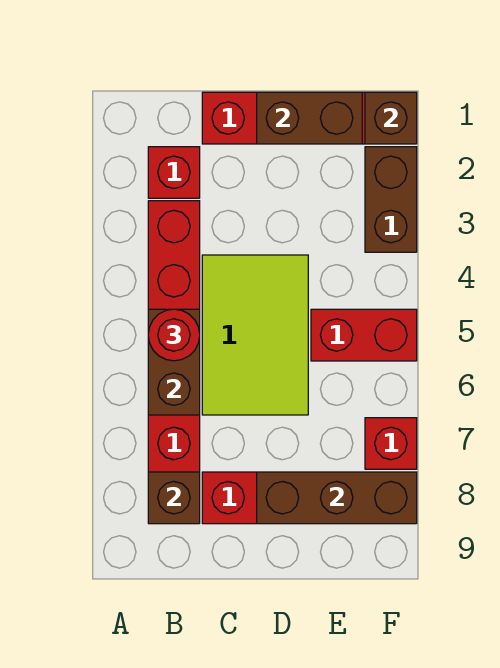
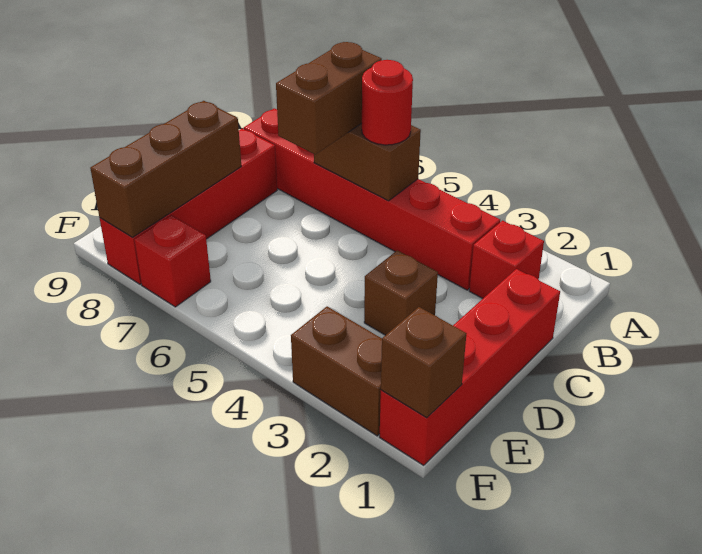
brown brick B8 level 2 -> brown brick D3 level 1
lime tile C4:D6 level 1 -> none
brown brick D1:E1 level 2 -> brown brick B6:C6 level 3
red brick E5:F5 level 1 -> none

